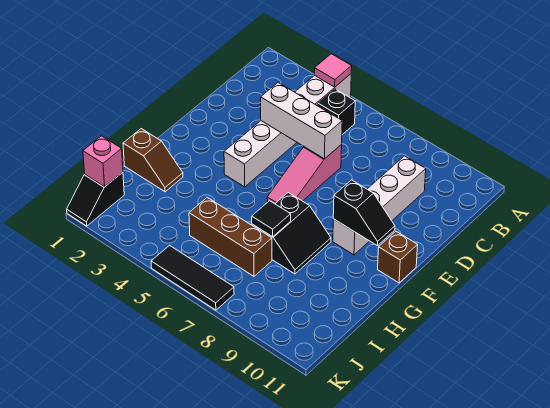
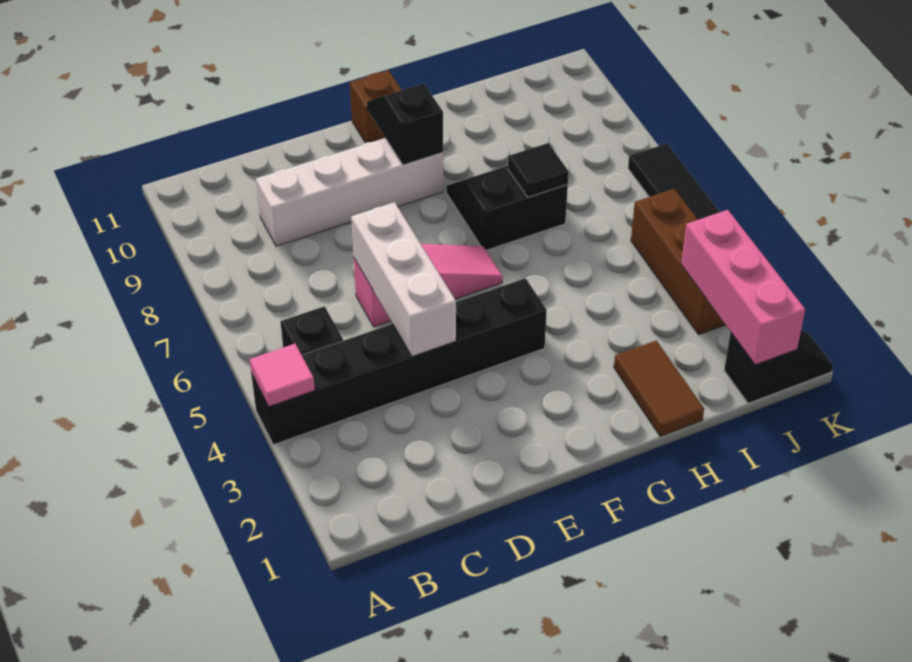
white brick A4:F4 level 1 -> black brick A4:F4 level 1
brown slope H1:H2 level 1 top 1 -> brown tile H1:H2 level 1
brown brick I5:I7 level 1 -> brown brick J3:J5 level 1
pink brick J1 level 2 -> pink brick J1:J3 level 2

